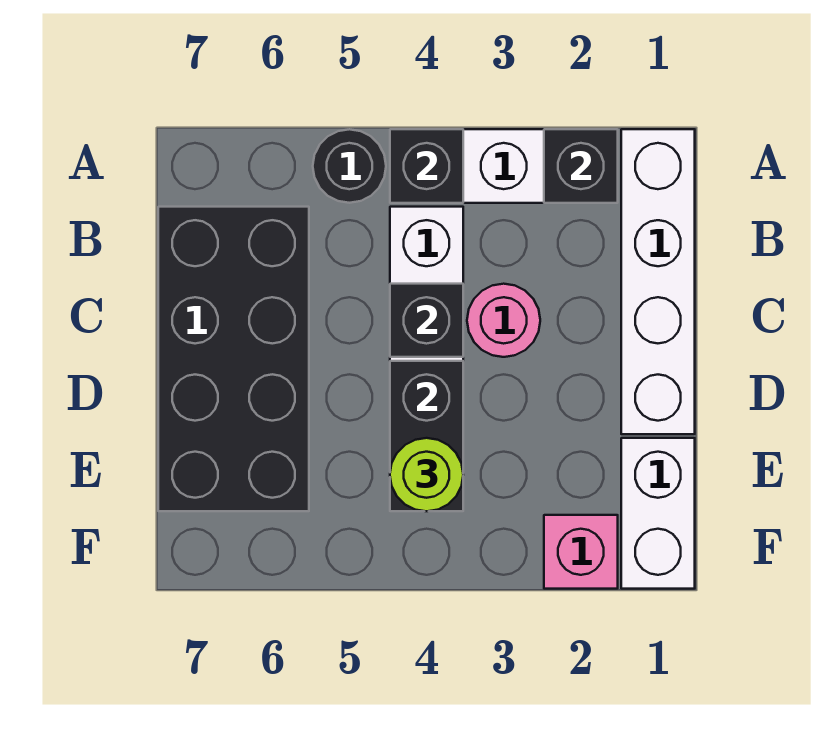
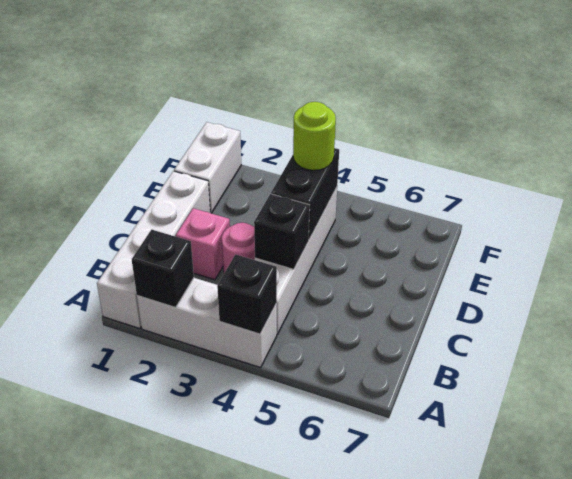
black round brick A5 level 1 -> none
black brick B6:E7 level 1 -> none
pink brick F2 level 1 -> pink brick C2 level 1

